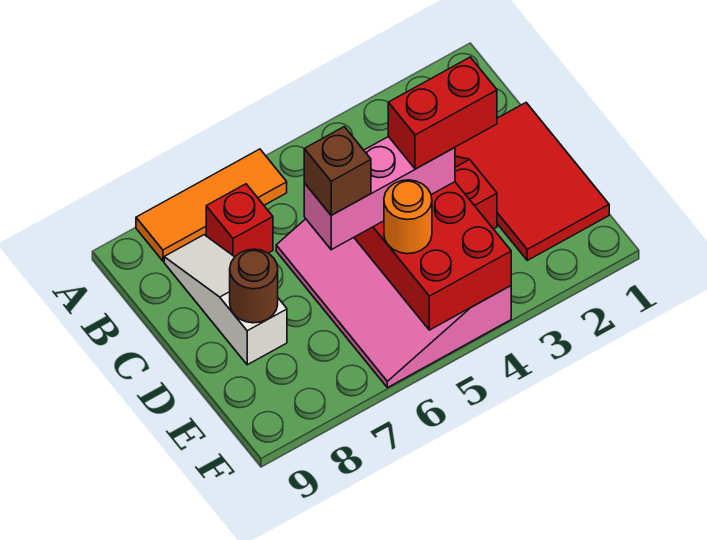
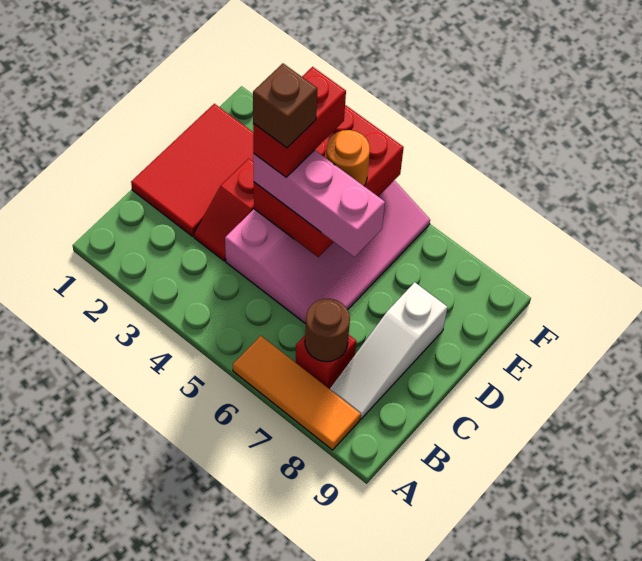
red brick D3:D4 level 4 -> red brick D4:E4 level 4
brown brick D6 level 4 -> brown brick D4 level 5
brown round brick D8 level 2 -> brown round brick B7 level 2

